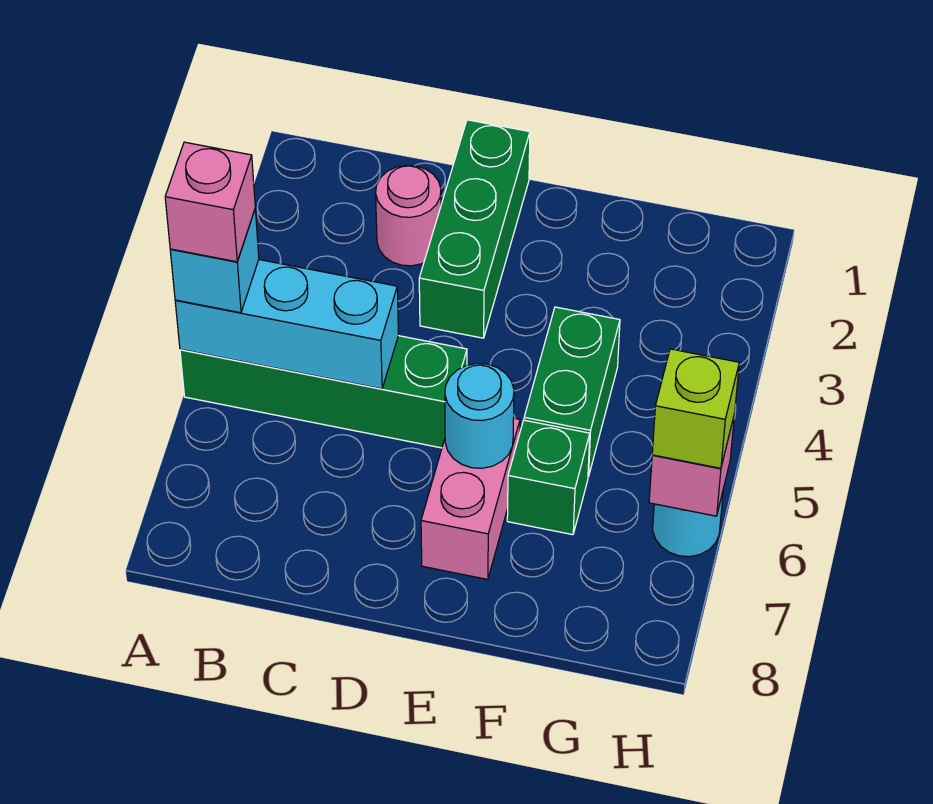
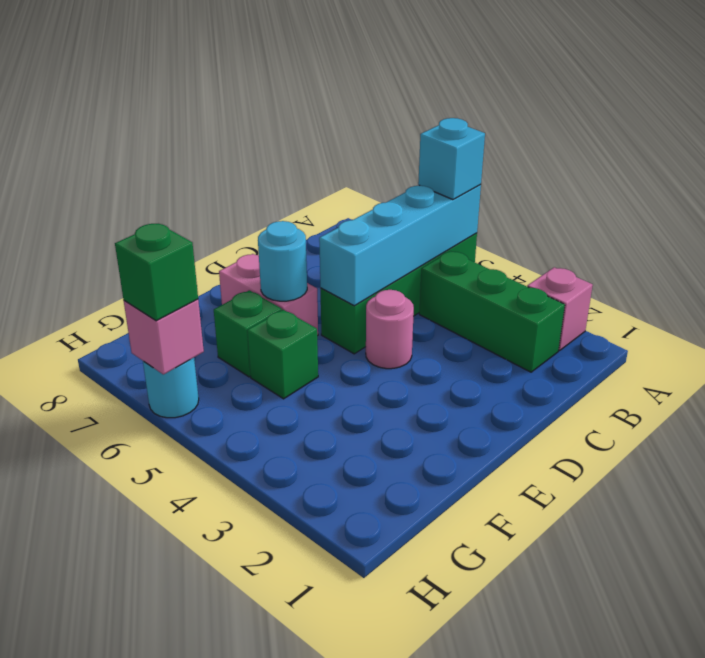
cyan brick A5:C5 level 2 -> cyan brick A5:D5 level 2
pink brick A5 level 4 -> pink brick A2 level 1
pink round brick C2 level 1 -> pink round brick D4 level 1
green brick D1:D3 level 1 -> green brick B2:B4 level 1
green brick F4:F5 level 1 -> green brick F5 level 1
lime brick H6 level 3 -> green brick H6 level 3

